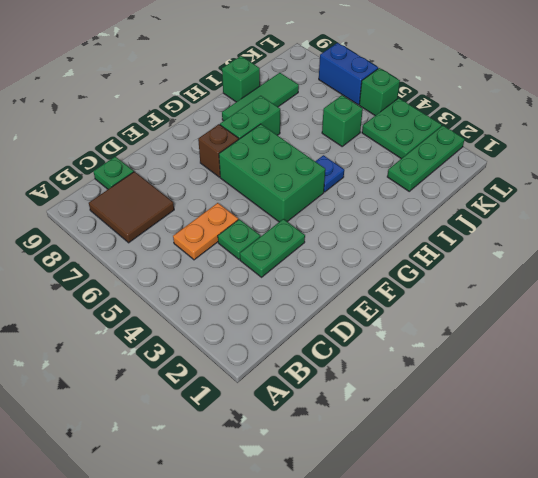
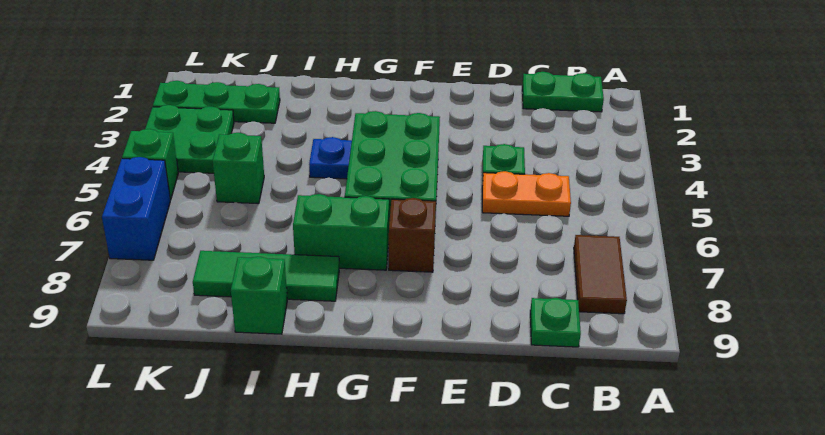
brown tile B7:C8 level 1 -> brown tile B7:B8 level 1
green plate D3:E3 level 1 -> green plate B1:C1 level 1

